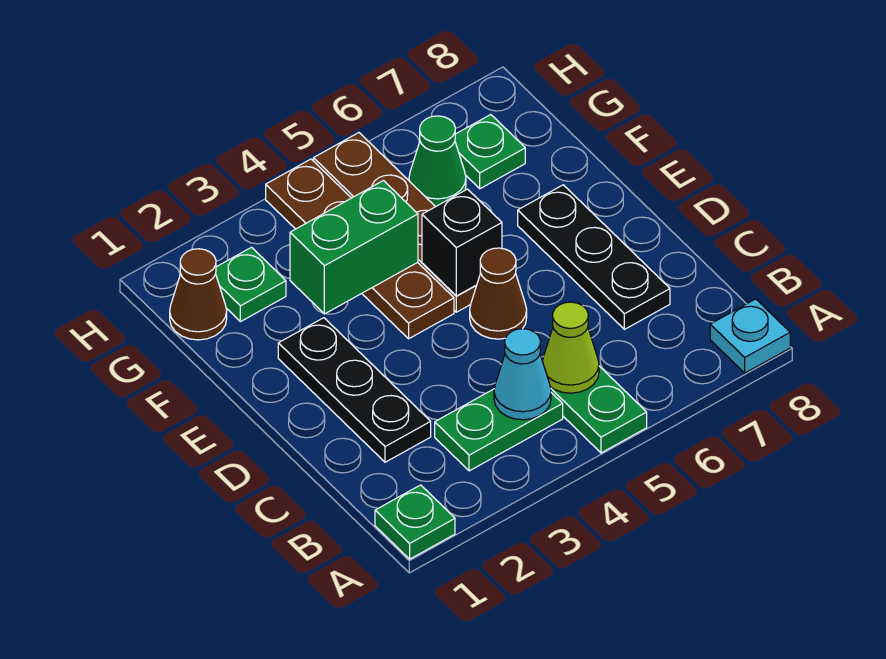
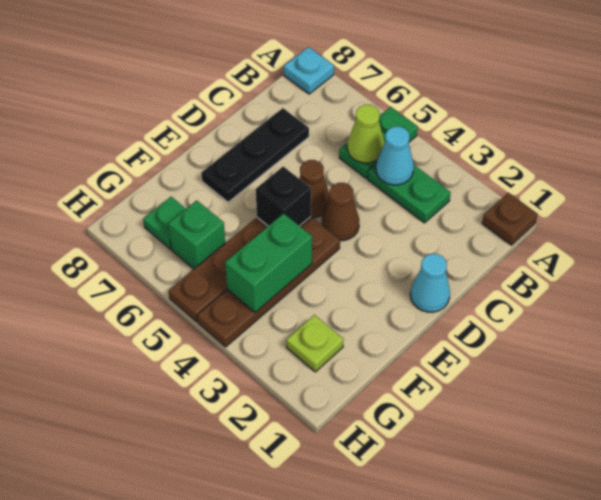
green plate A1 level 1 -> brown plate A1 level 1
black plate C2:E2 level 1 -> none
none -> cyan cone D1 level 1
green brick F3:F4 level 2 -> green brick F4:G4 level 2
brown cone G1 level 1 -> brown cone D4 level 1
green plate G2 level 1 -> lime plate G2 level 1
green cone G6 level 1 -> green brick G6 level 1

